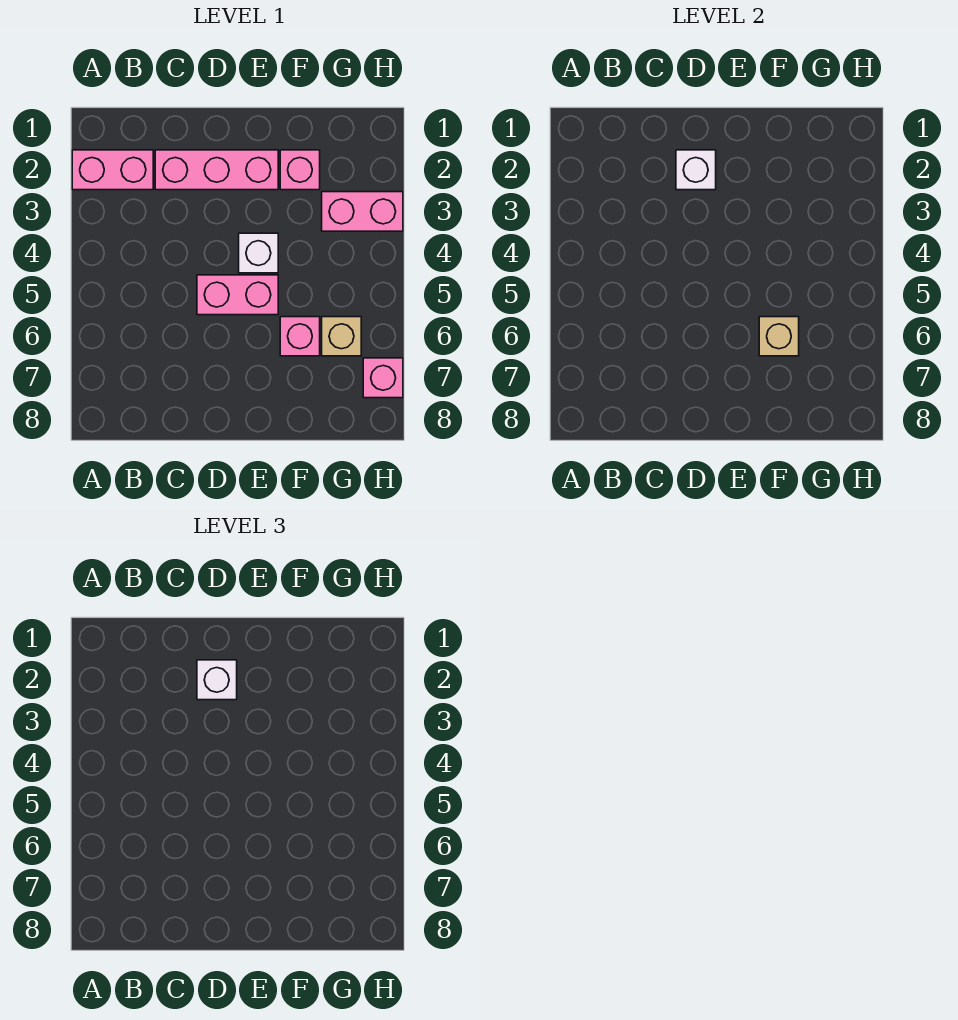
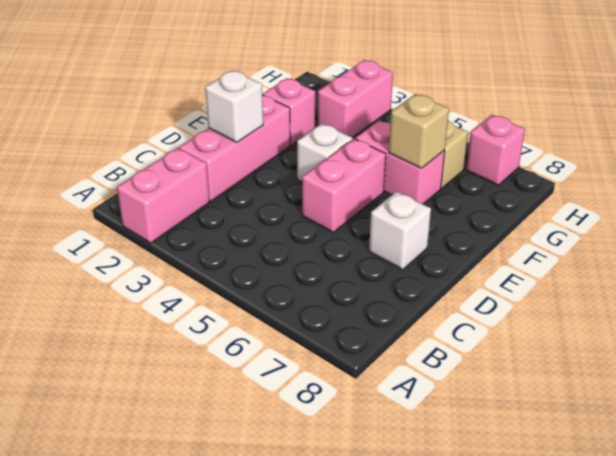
white brick D2 level 3 -> white brick D7 level 1
pink brick F6 level 1 -> pink brick F5:F6 level 1

